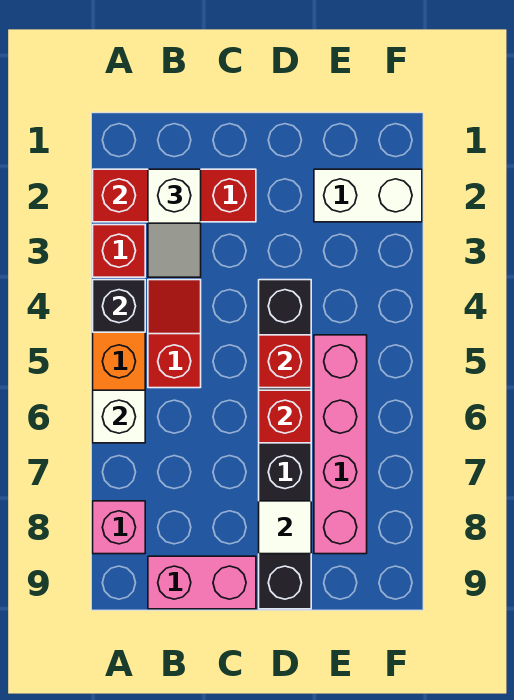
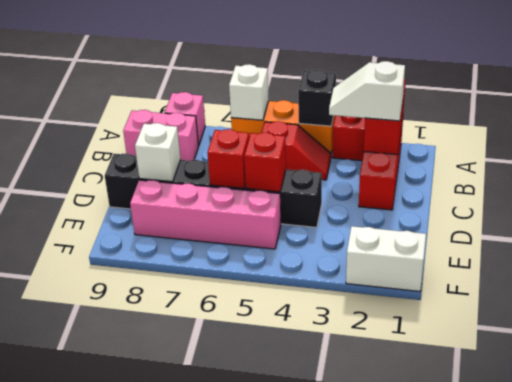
pink brick B9:C9 level 1 -> pink brick B8:B9 level 1
white tile D8 level 2 -> white brick D8 level 2
white brick E2:F2 level 1 -> white brick F1:F2 level 1

